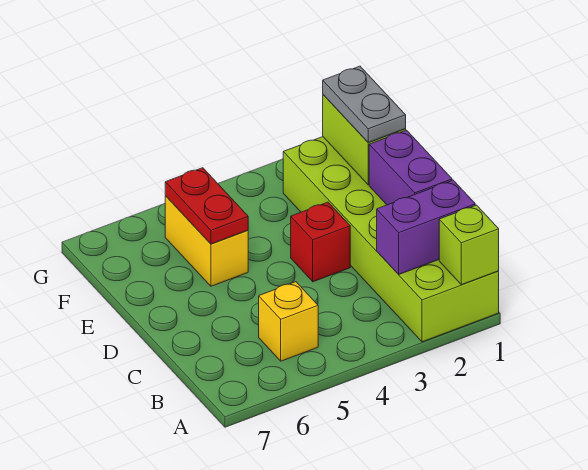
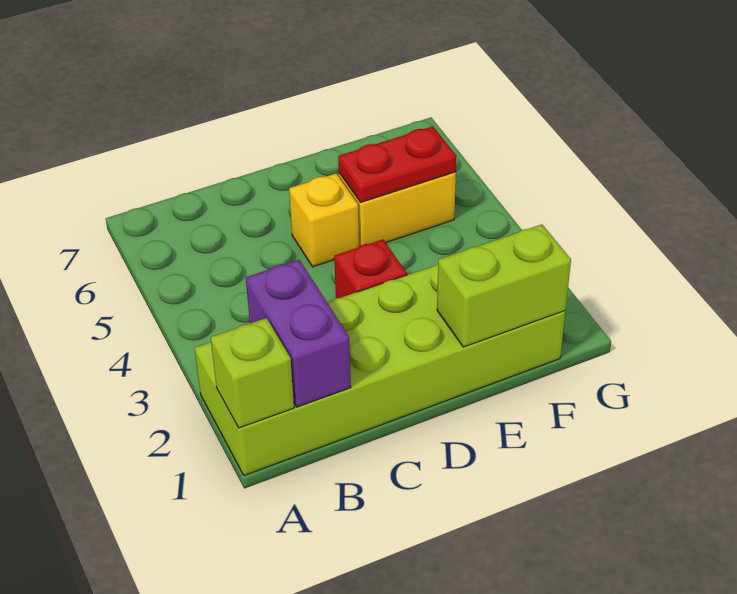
yellow brick B5 level 1 -> yellow brick D5 level 1
purple brick C1:D1 level 2 -> none
grey plate E1:F1 level 3 -> none

